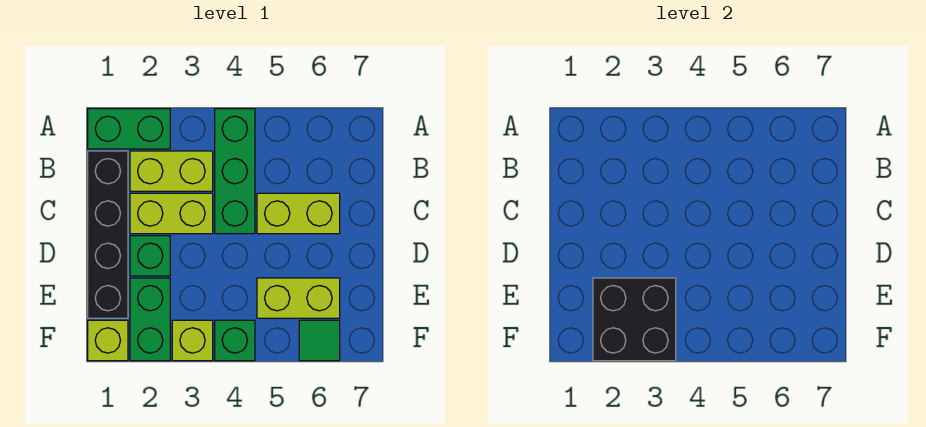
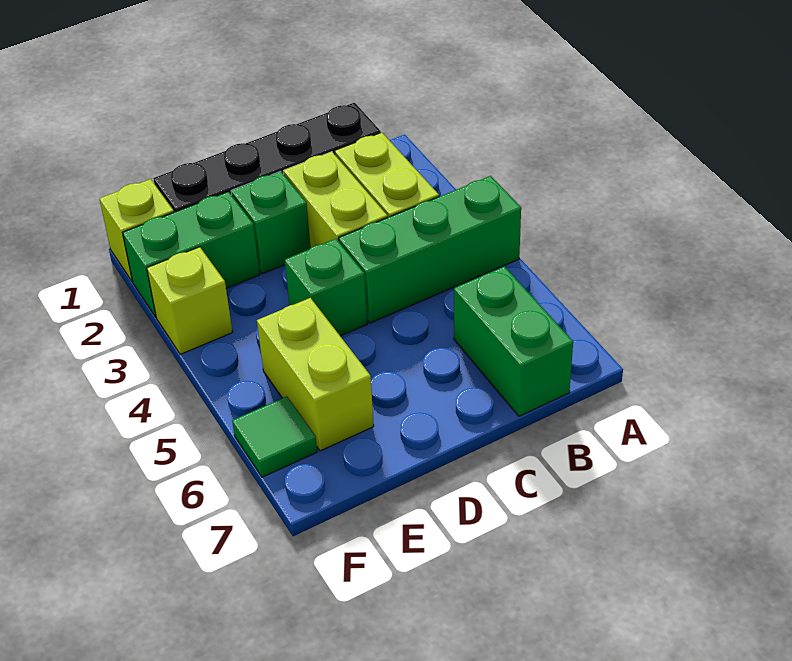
green brick A1:A2 level 1 -> green brick B6:B7 level 1
lime brick C5:C6 level 1 -> none
black brick E2:F3 level 2 -> none
green brick F4 level 1 -> green brick D4 level 1

